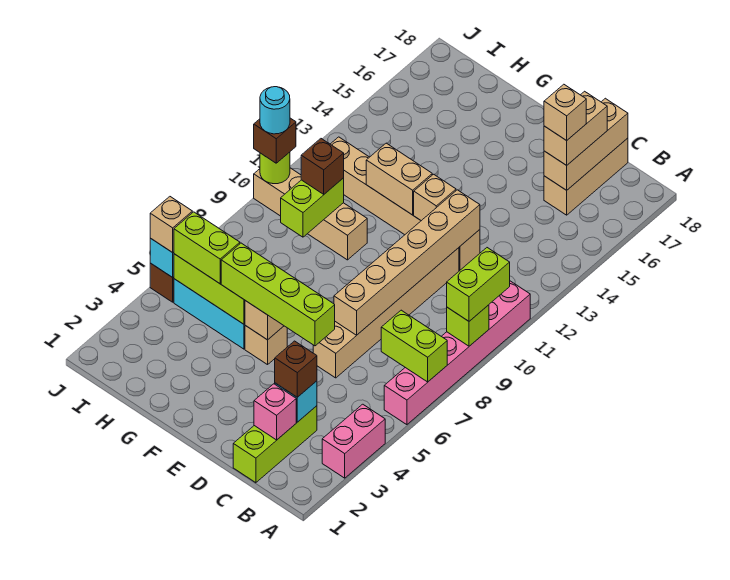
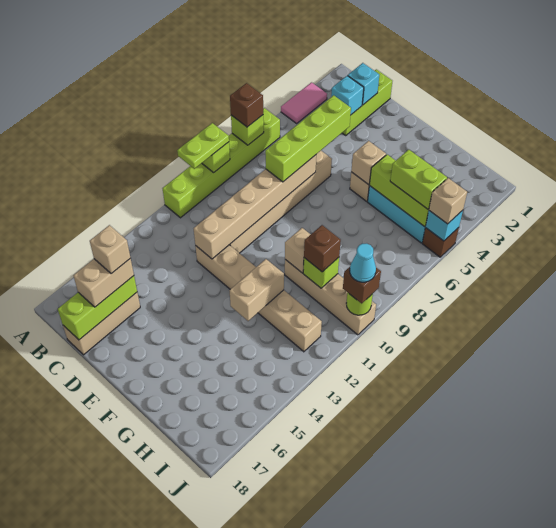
pink brick A3:A4 level 1 -> pink tile A3:A4 level 1
pink brick A6:A11 level 1 -> lime brick A6:A11 level 1
lime brick A7:B7 level 2 -> lime brick A7 level 2
lime brick A9:A10 level 3 -> lime plate A9:A10 level 3
pink brick C2 level 2 -> cyan brick C2 level 2
brown brick C3 level 3 -> brown brick A7 level 3
tan brick C16:C18 level 2 -> lime brick C16:C18 level 2
lime brick D5:G5 level 3 -> lime brick D5:D8 level 3
tan brick E12 level 2 -> tan brick G10 level 2
tan brick F12:G12 level 2 -> tan brick G12:G13 level 2
lime brick H9:H10 level 2 -> lime brick H10 level 2
cyan round brick J10 level 4 -> cyan cone J10 level 4

